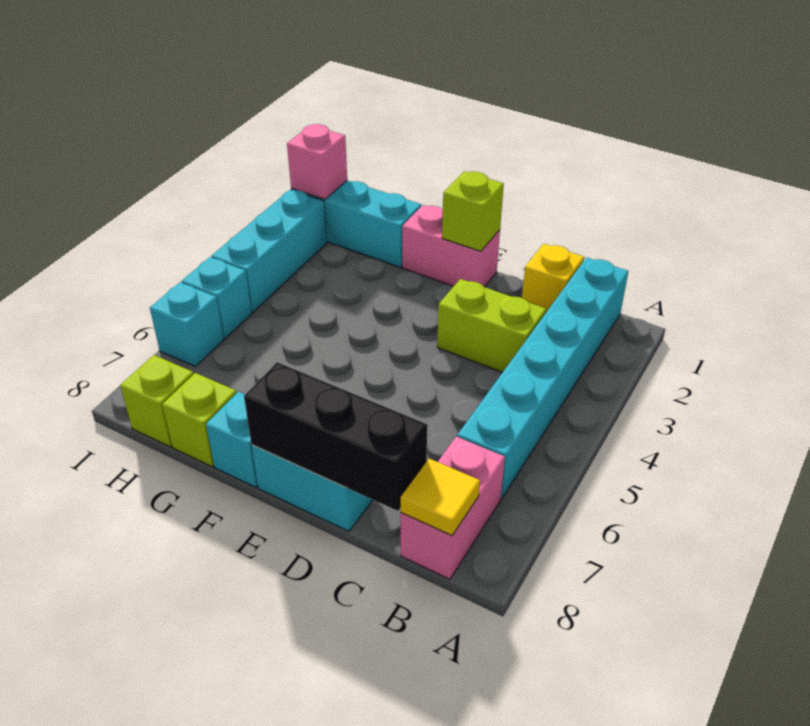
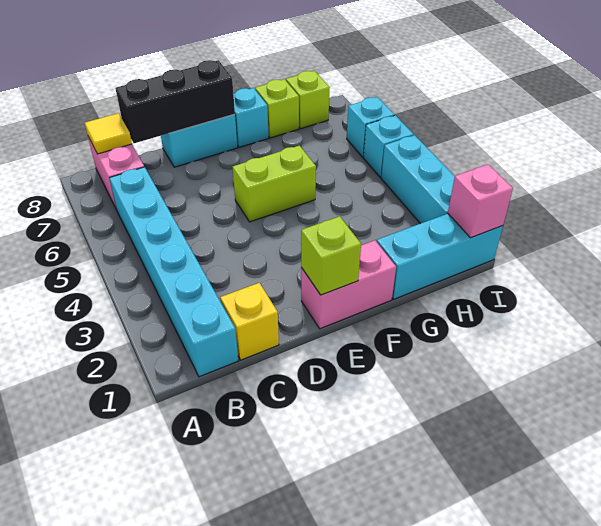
lime brick C3:D3 level 1 -> lime brick E5:F5 level 1

